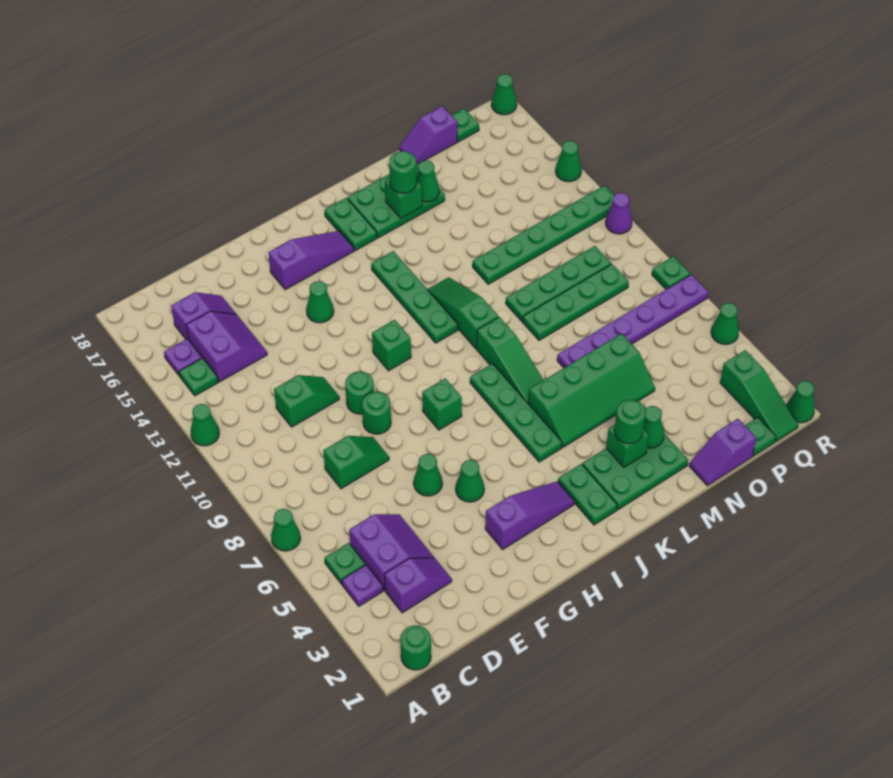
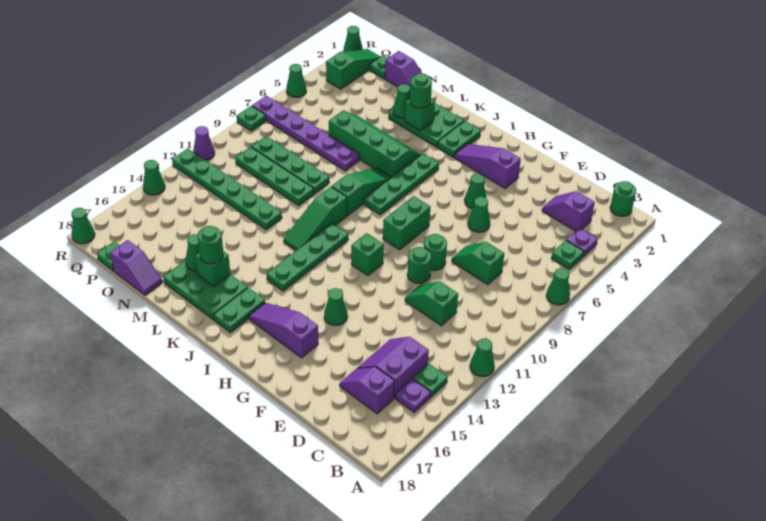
purple slope C4:D5 level 1 top C -> none
green brick H8 level 1 -> green brick H8:H9 level 1

